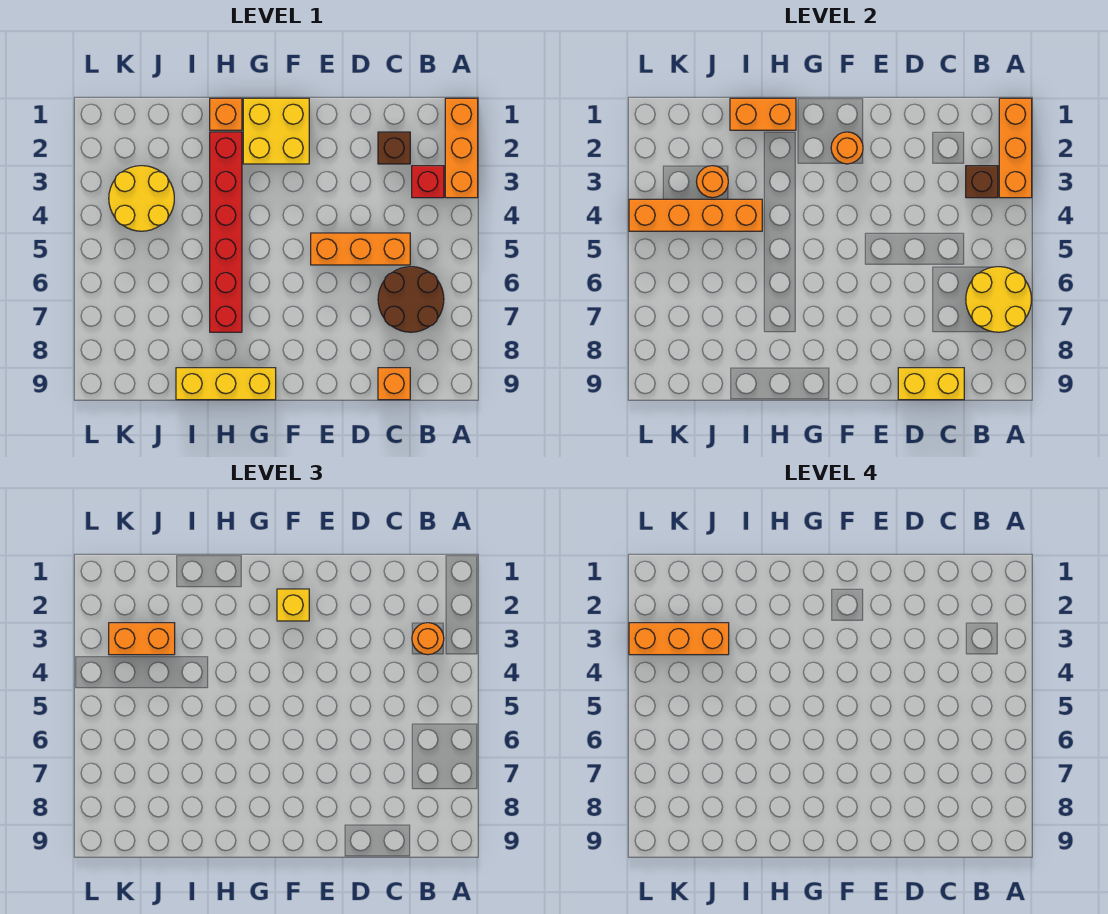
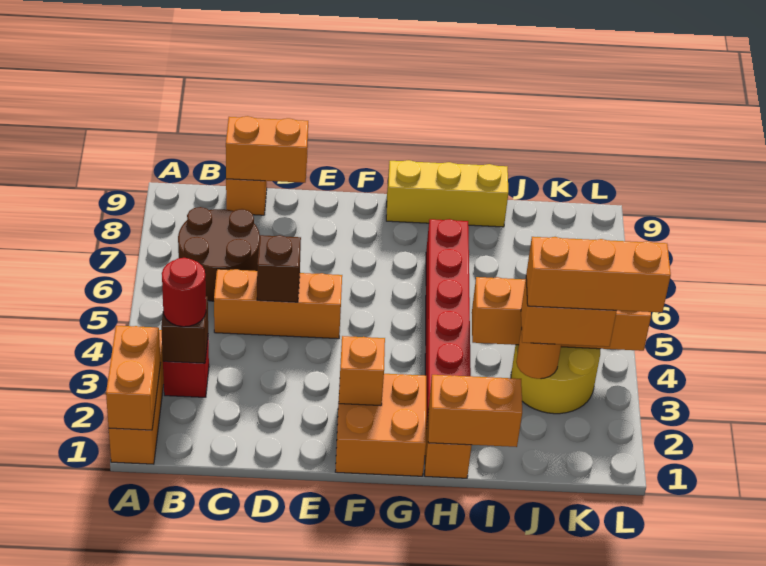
orange brick A1:A3 level 2 -> orange brick A1:A2 level 2
yellow round brick A6:B7 level 2 -> none
orange round brick B3 level 3 -> red round brick B3 level 3
brown brick C2 level 1 -> brown brick D5 level 2
yellow brick C9:D9 level 2 -> orange brick C9:D9 level 2
yellow brick F1:G2 level 1 -> orange brick F1:G2 level 1
orange round brick F2 level 2 -> orange brick F2 level 2
yellow brick F2 level 3 -> none

